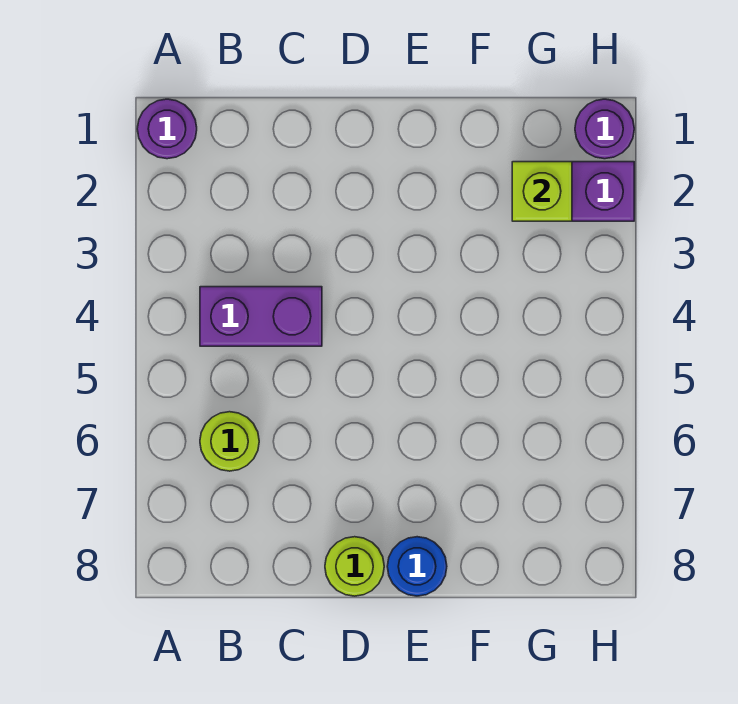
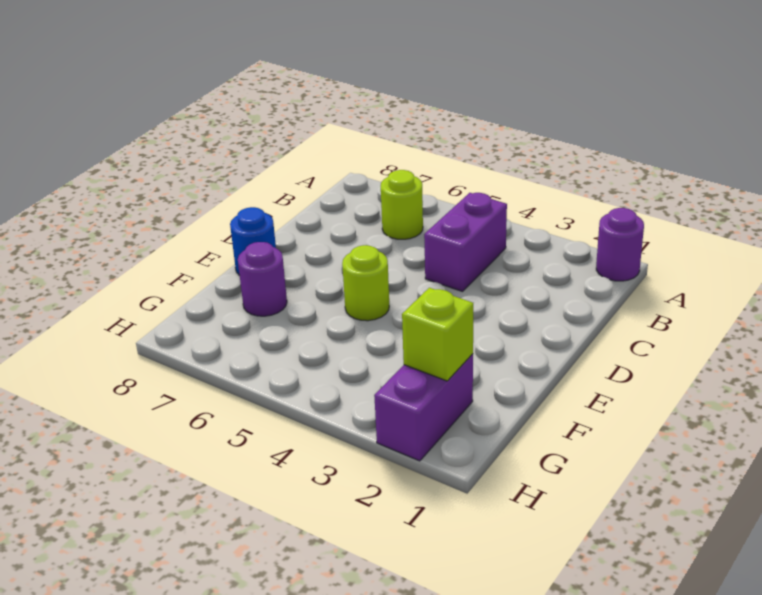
lime round brick D8 level 1 -> lime round brick E5 level 1
purple round brick H1 level 1 -> purple round brick F7 level 1

